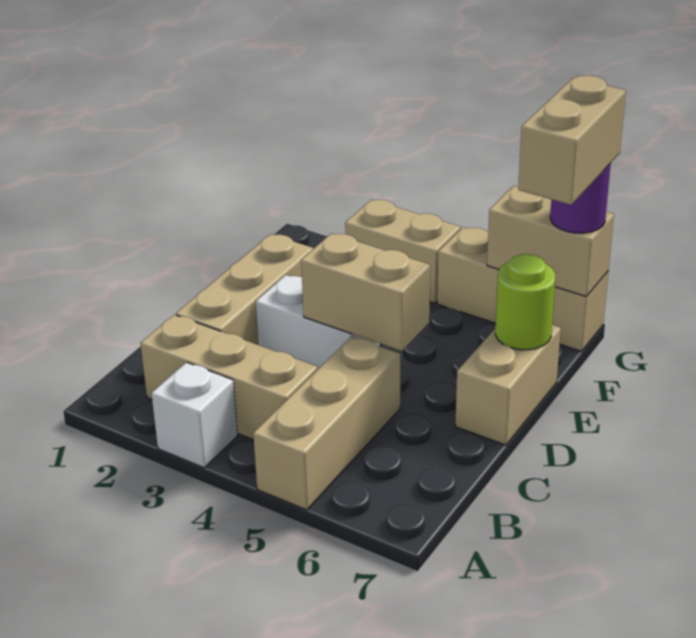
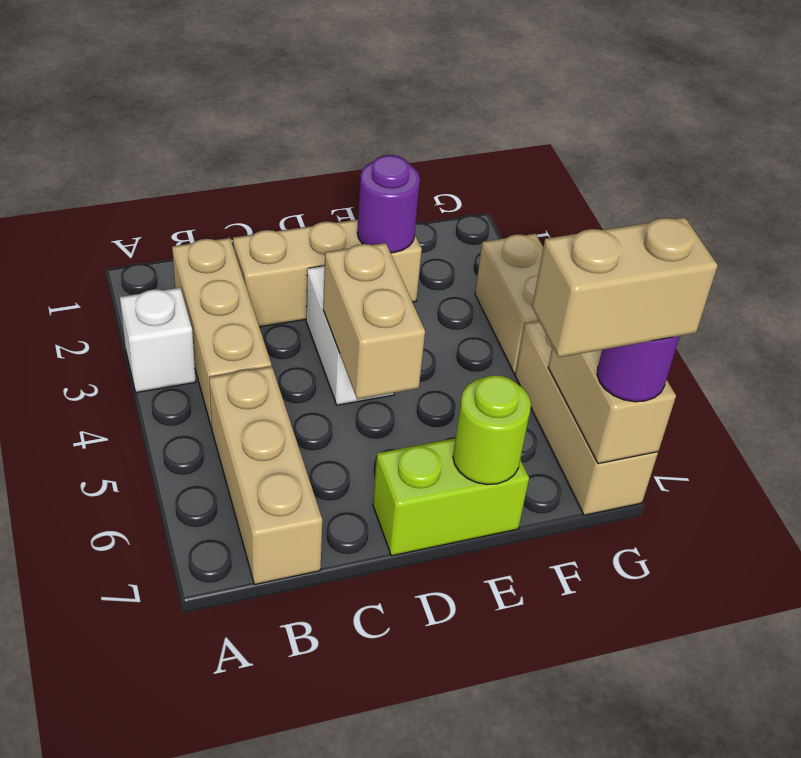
tan brick A5:C5 level 1 -> tan brick B5:B7 level 1
tan brick D7:E7 level 1 -> lime brick D7:E7 level 1
none -> purple round brick E2 level 2

